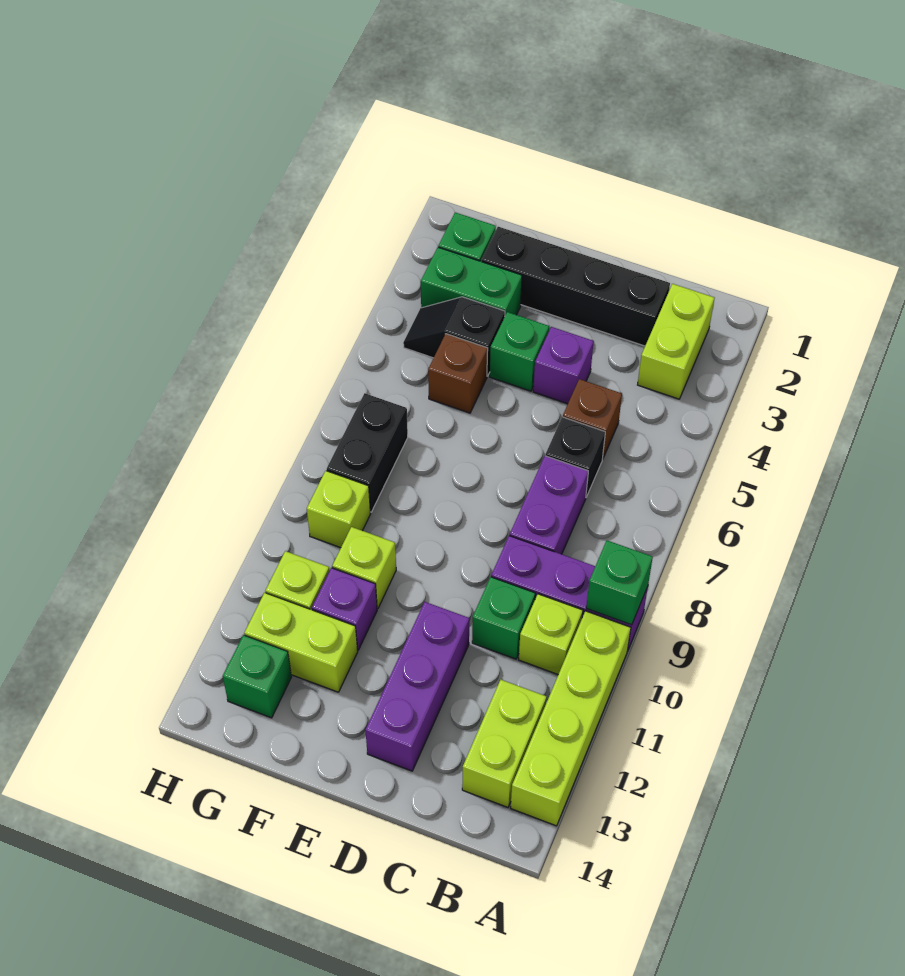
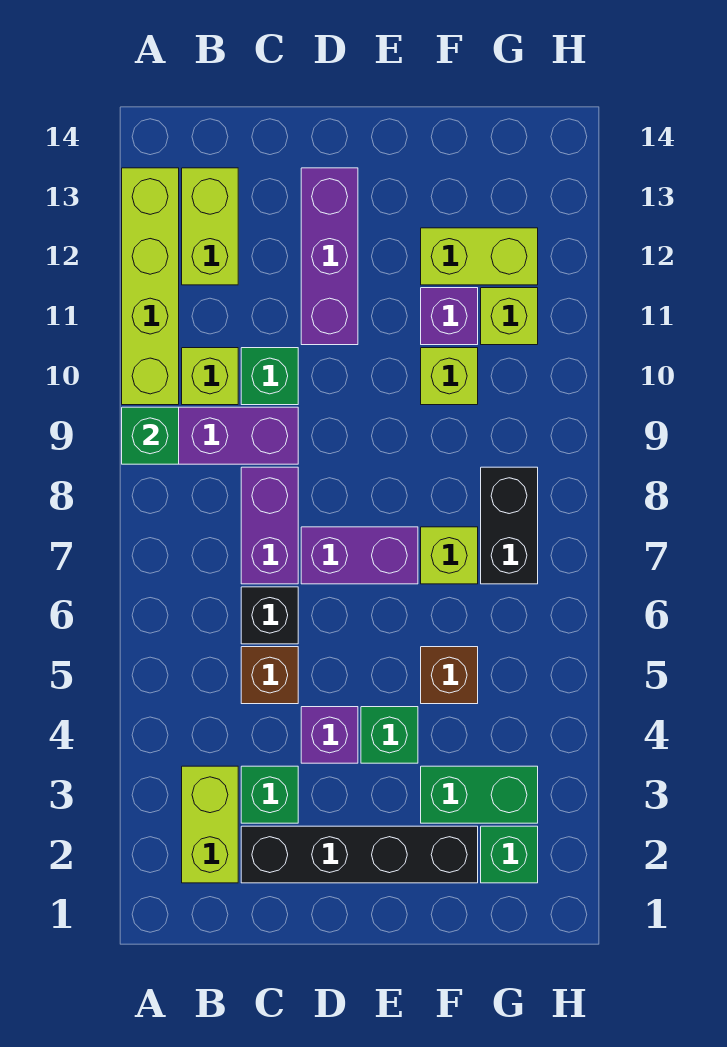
none -> purple brick D7:E7 level 1
black slope F4:G4 level 1 top F -> none
lime brick G9 level 1 -> lime brick F7 level 1
green brick G13 level 1 -> green brick C3 level 1

